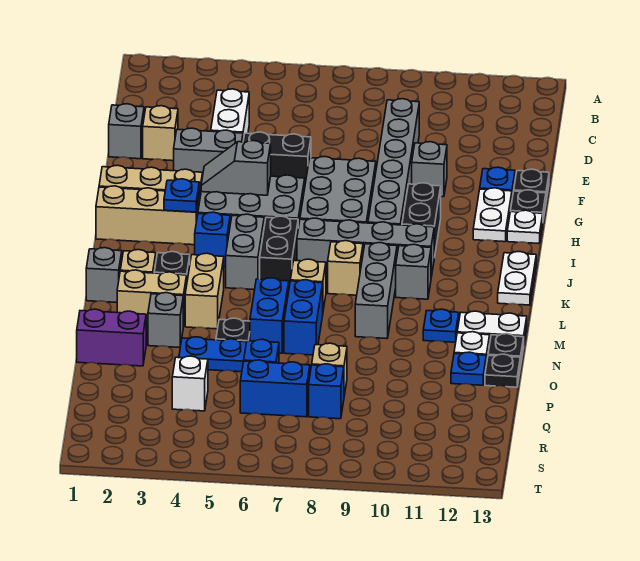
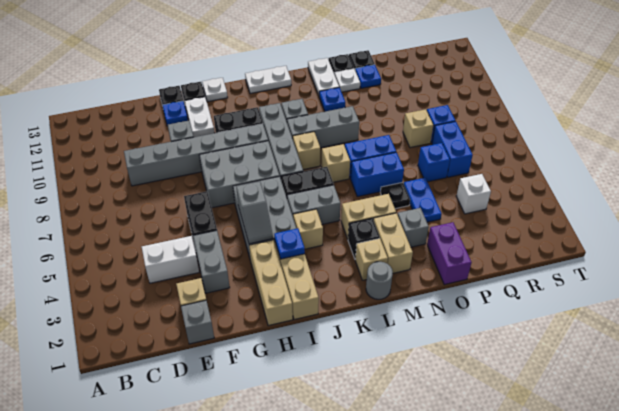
white plate G12:H12 level 1 -> white plate G11:G12 level 1
blue brick J4 level 1 -> tan brick J4 level 1
grey brick L1 level 1 -> grey round brick L1 level 1

